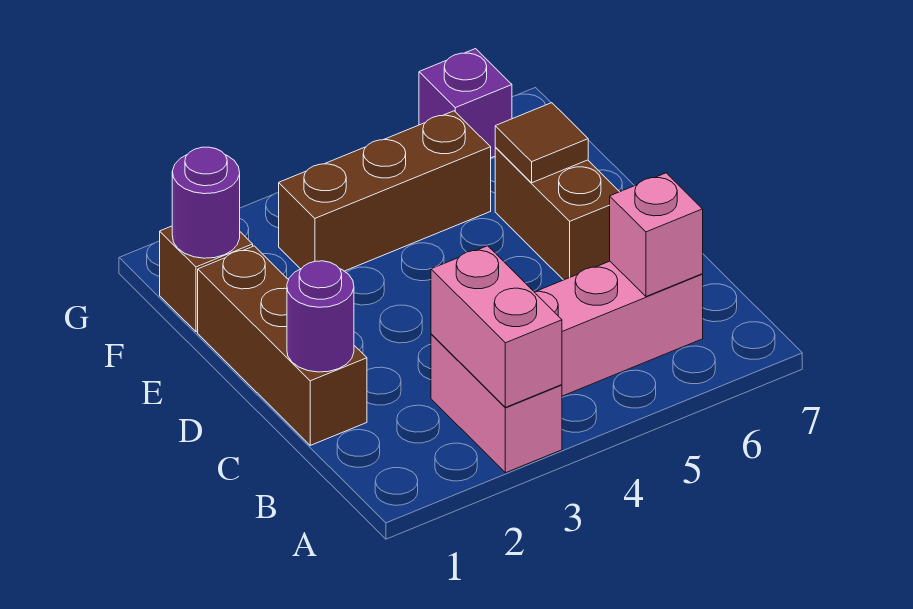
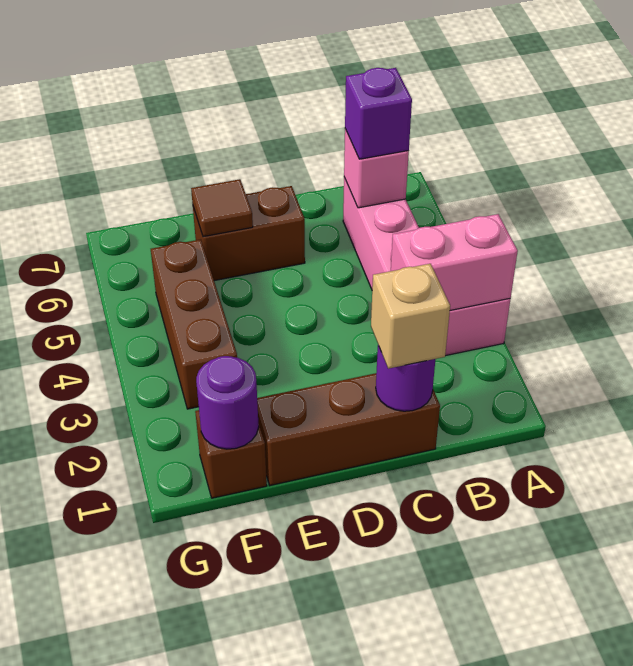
none -> tan brick C1 level 3
purple brick G6 level 1 -> purple brick B6 level 3

